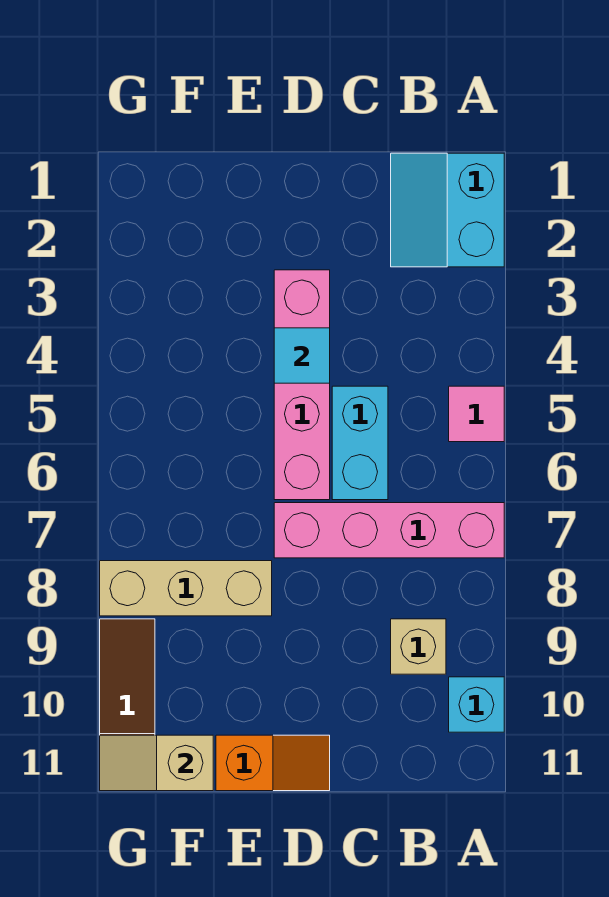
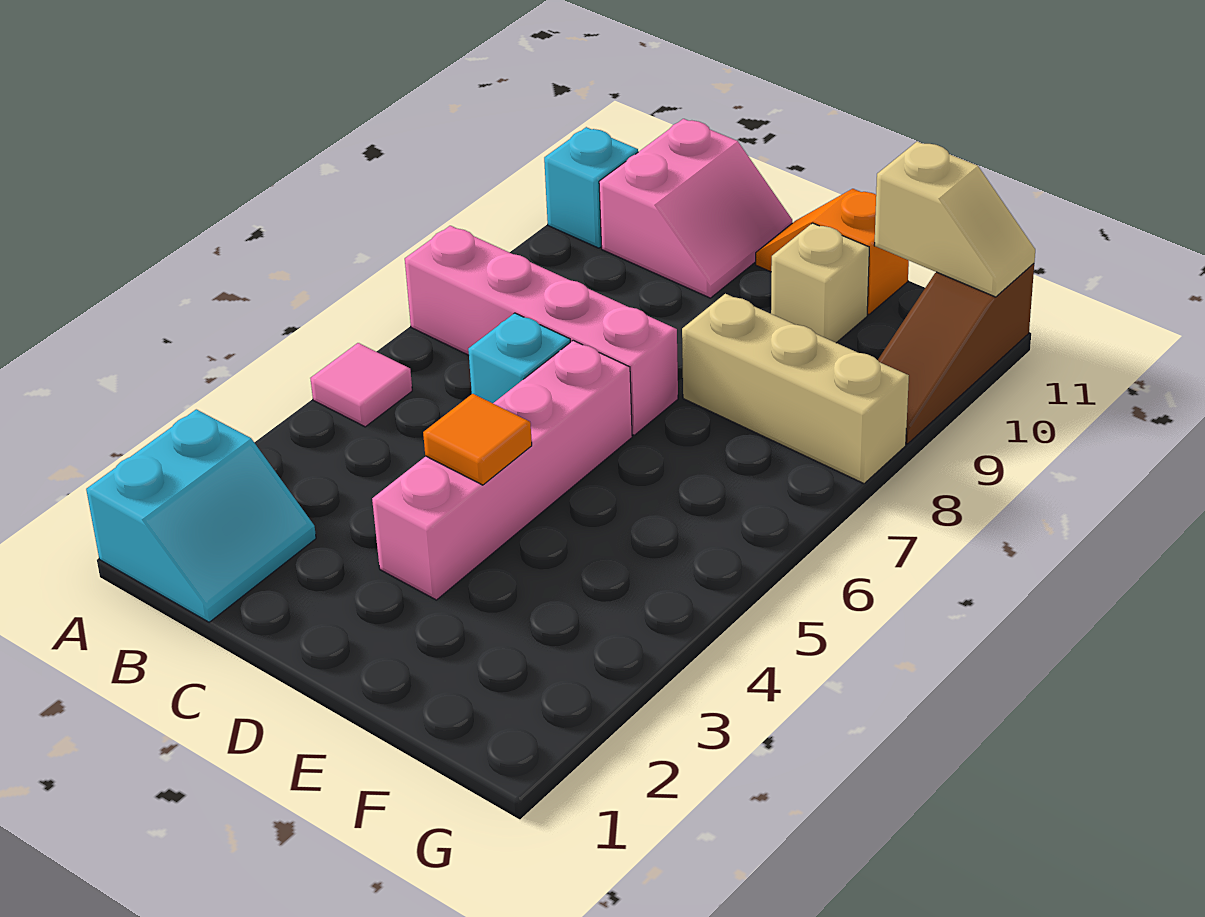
tan brick B9 level 1 -> tan brick E10 level 1
none -> pink slope B10:C11 level 1 top B
cyan brick C5:C6 level 1 -> cyan brick C6 level 1
cyan tile D4 level 2 -> orange tile D4 level 2

